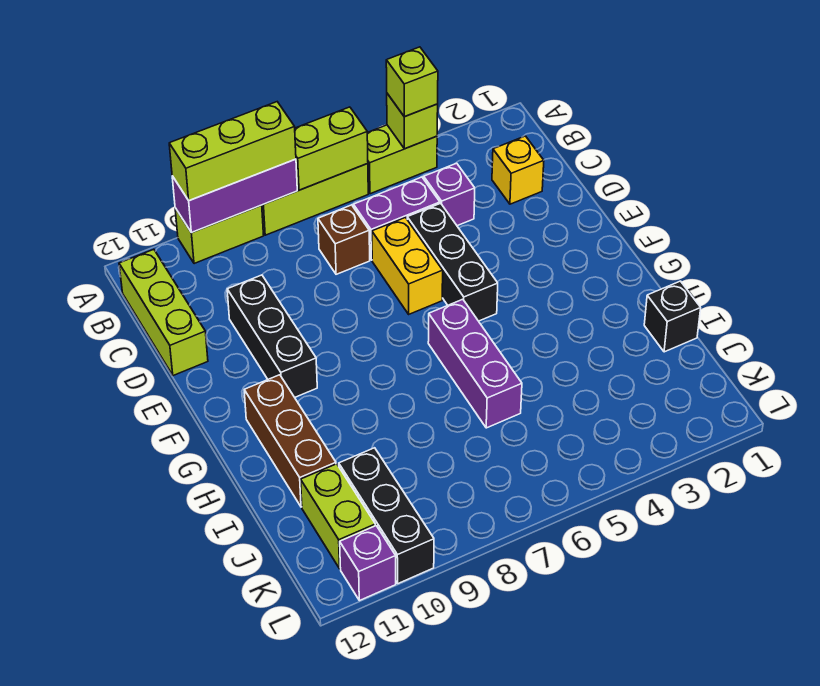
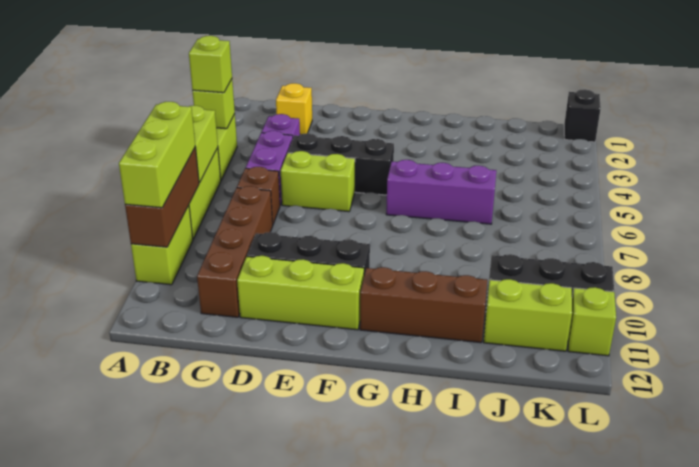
purple brick A8:A10 level 2 -> brown brick A8:A10 level 2
lime brick B12:D12 level 1 -> lime brick D11:F11 level 1
none -> brown brick C8:C11 level 1
yellow brick D6:E6 level 1 -> lime brick D6:E6 level 1
black brick I1 level 1 -> black brick L1 level 1
purple brick L11 level 1 -> lime brick L11 level 1

